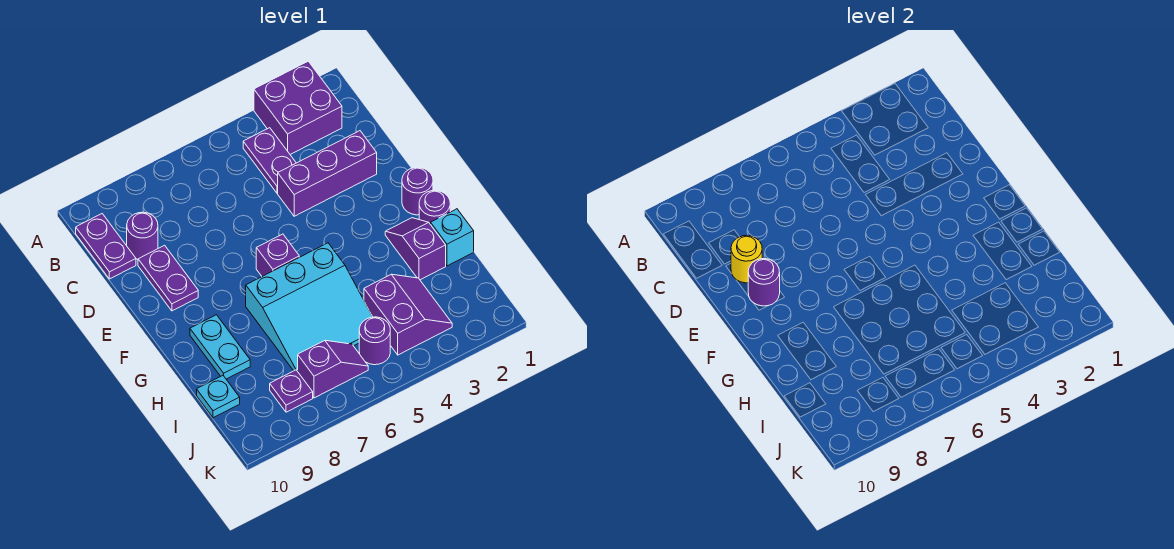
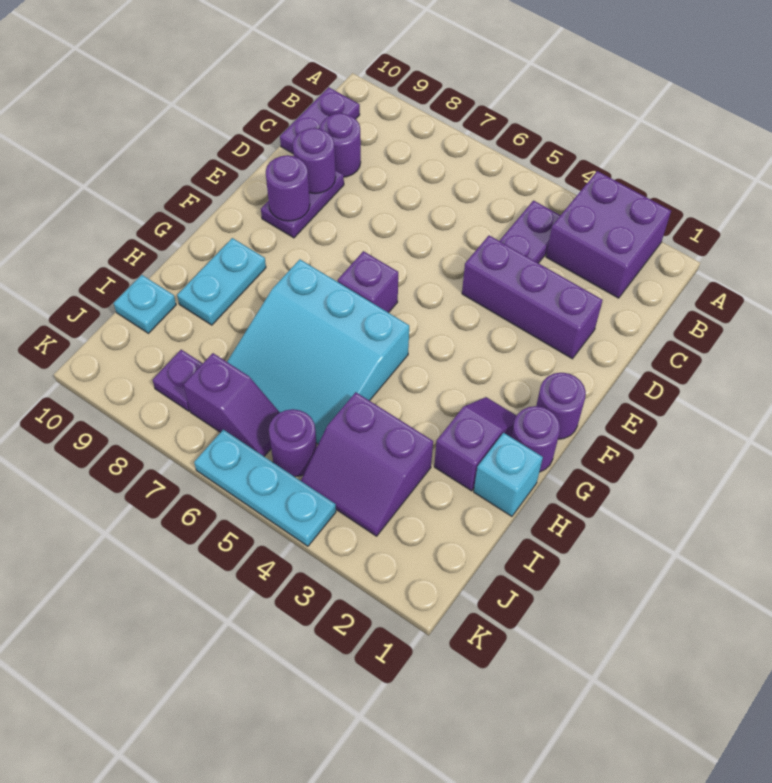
yellow round brick D9 level 2 -> purple round brick D9 level 2
purple slope I3:J4 level 1 top 4 -> purple slope I3:J4 level 1 top I
none -> cyan plate K4:K6 level 1

